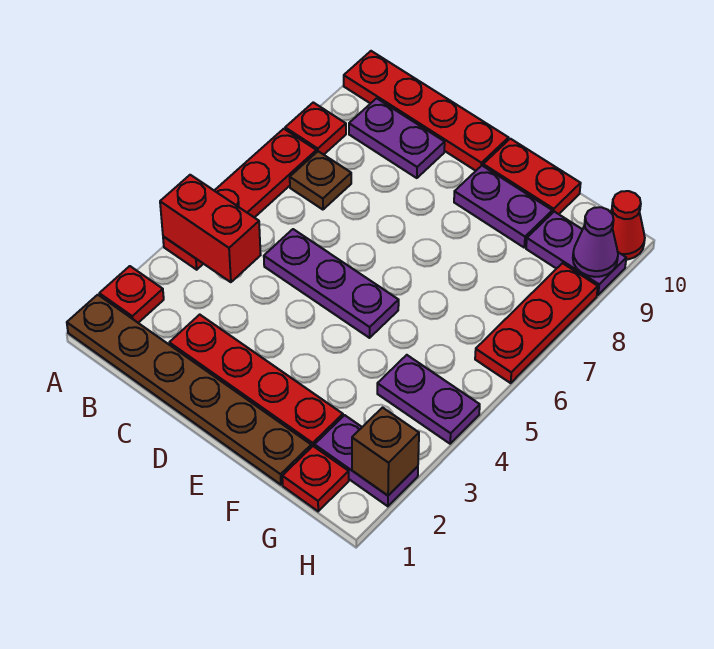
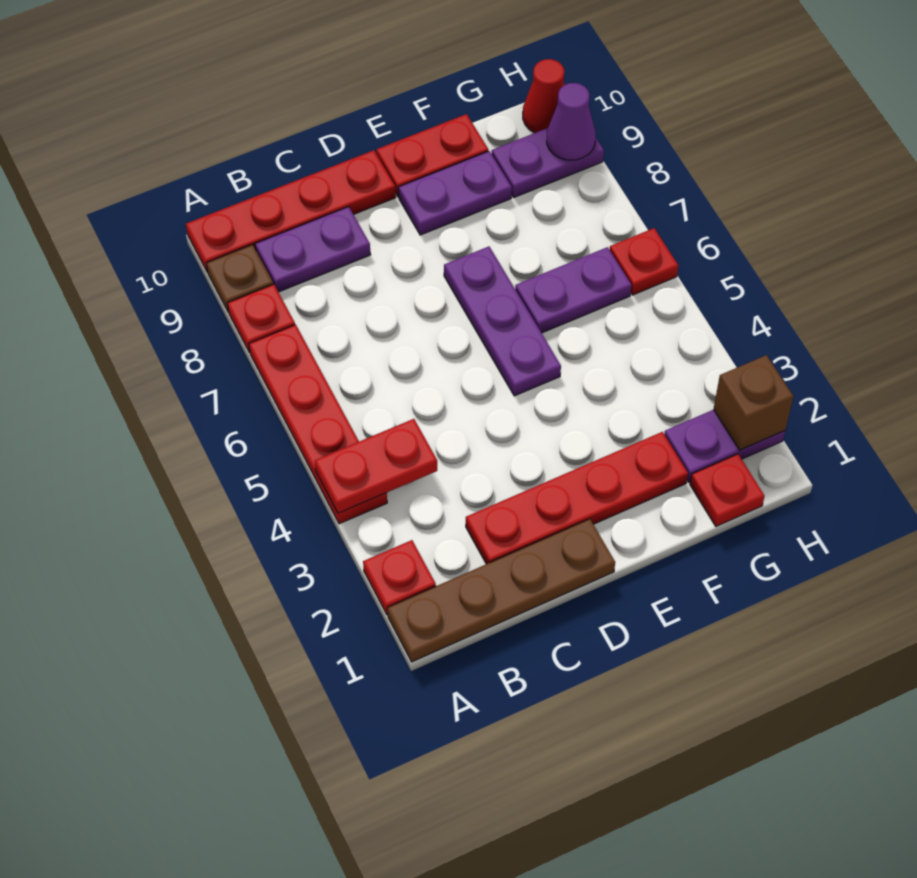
brown plate A1:F1 level 1 -> brown plate A1:D1 level 1
red brick A4:B4 level 2 -> red plate A4:B4 level 2
brown plate B7 level 1 -> brown plate A9 level 1
purple plate C5:E5 level 1 -> purple plate E5:E7 level 1
purple plate G4:H4 level 1 -> purple plate F6:G6 level 1
red plate H6:H8 level 1 -> red plate H6 level 1

